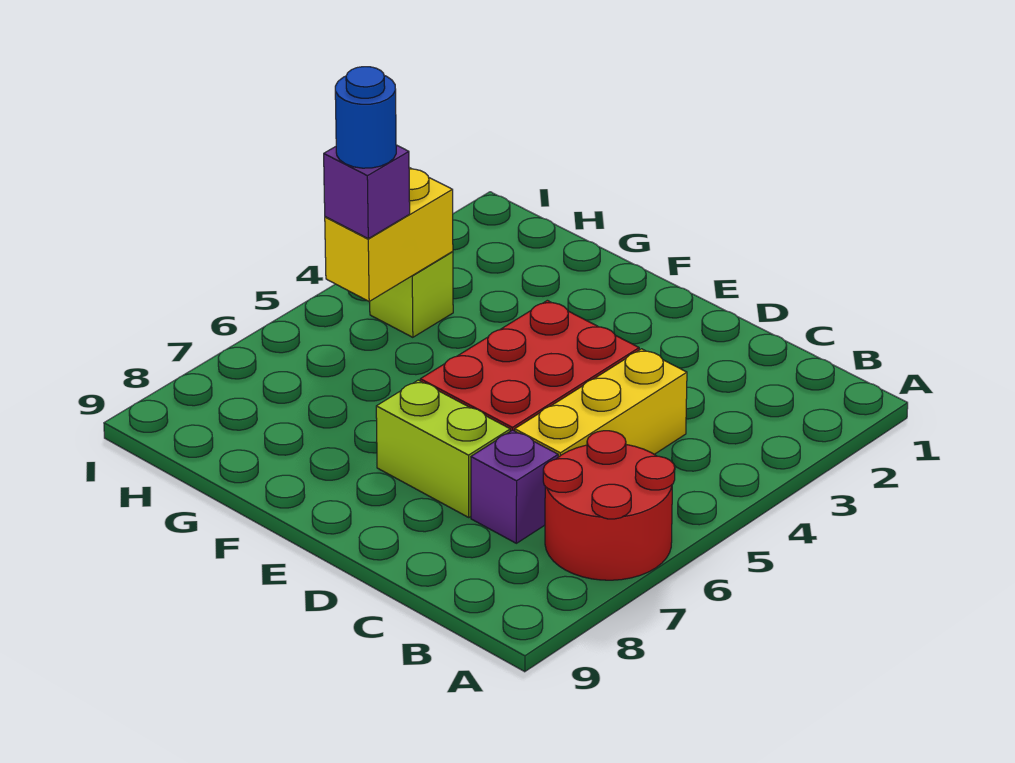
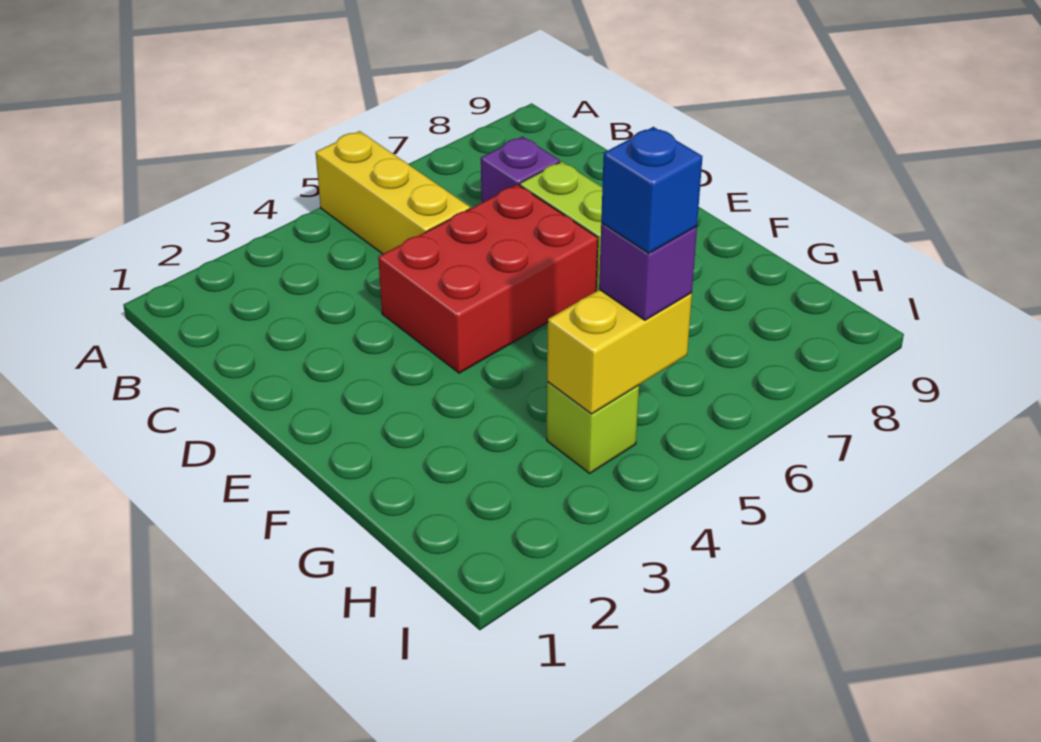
red round brick A6:B7 level 1 -> none
yellow brick C4:C6 level 1 -> yellow brick A5:C5 level 1
blue round brick H5 level 4 -> blue brick H5 level 4

